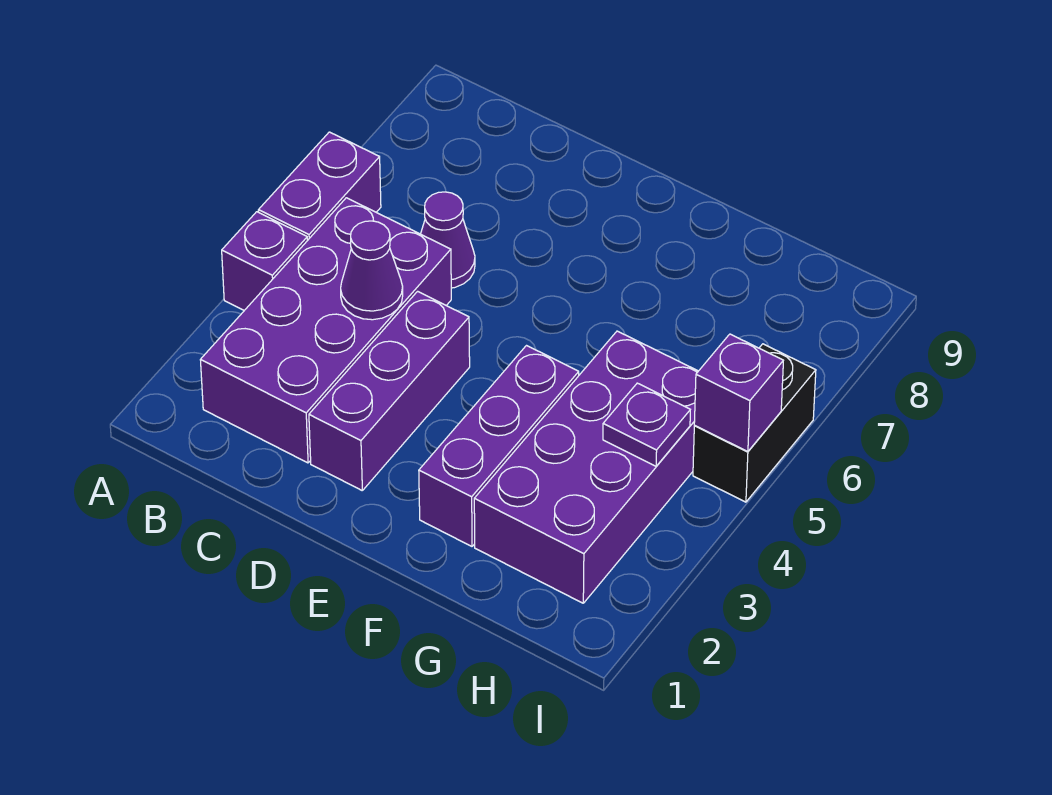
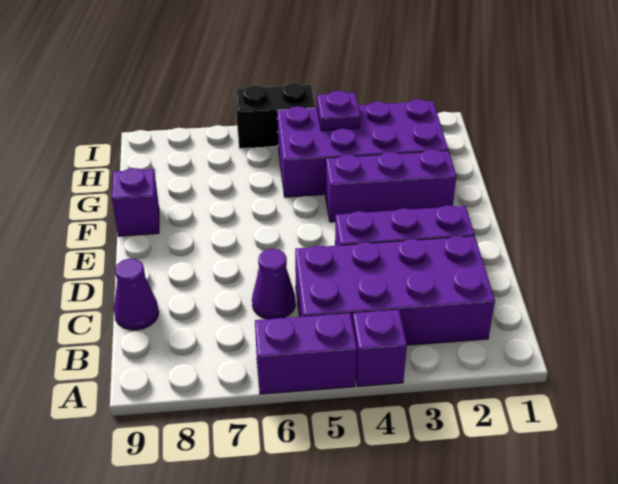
purple cone C4 level 2 -> purple cone C9 level 1
purple brick I5 level 2 -> purple brick F9 level 1

